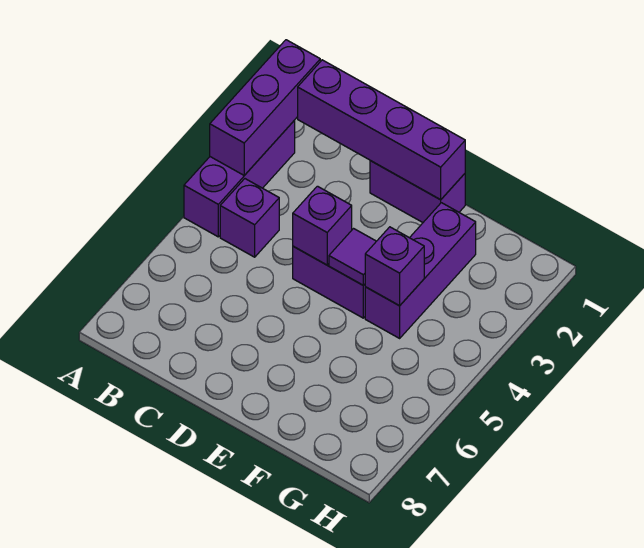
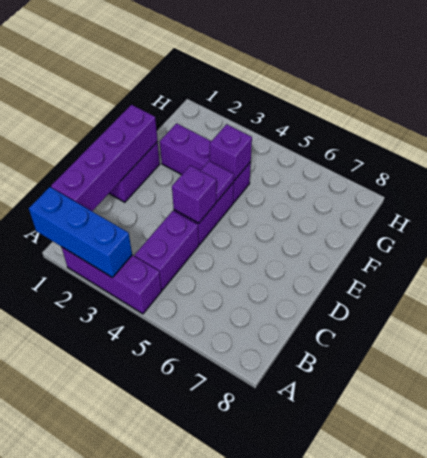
purple brick A1:A3 level 2 -> blue brick A1:A3 level 2
purple brick B4 level 1 -> purple brick B4:C4 level 1

